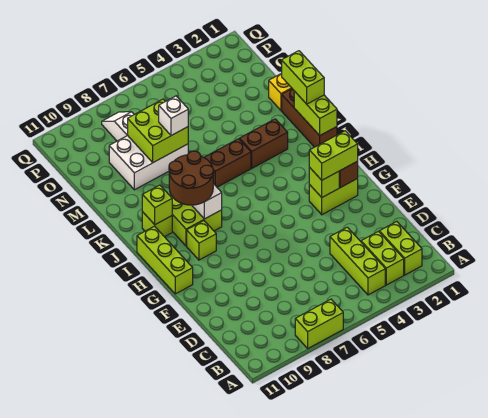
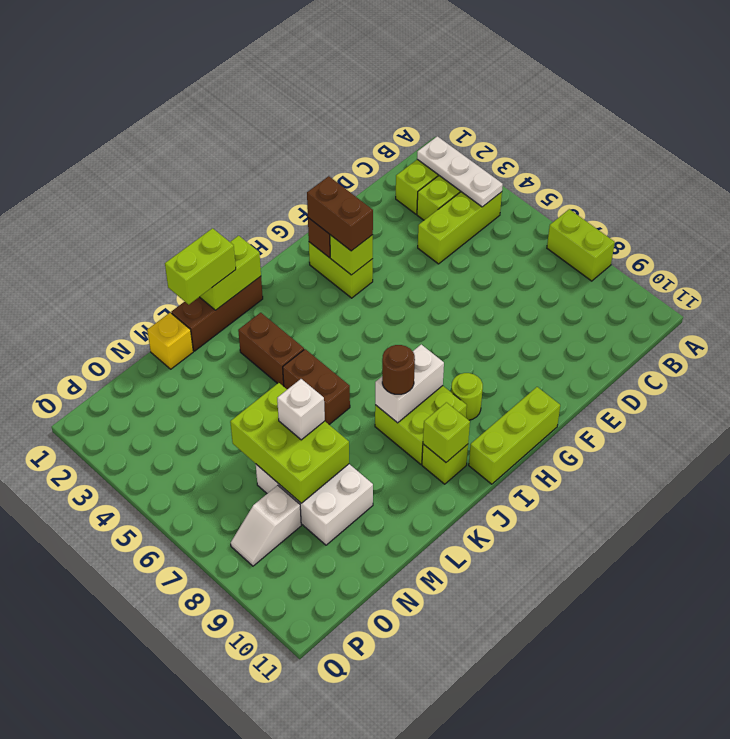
none -> white plate B2:B4 level 2
lime brick G2:G3 level 3 -> brown brick G2:G3 level 3
lime brick H9 level 1 -> lime round brick H9 level 1
brown round brick I8:J9 level 3 -> brown round brick J8 level 3
lime brick M7:N8 level 2 -> lime brick M6:N8 level 2

